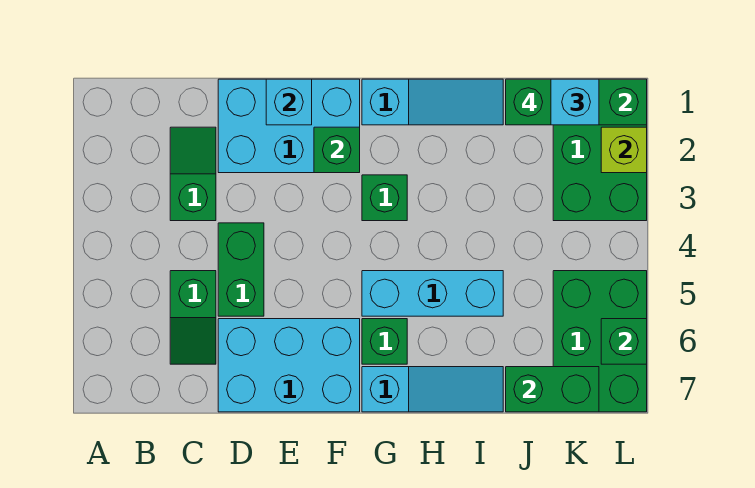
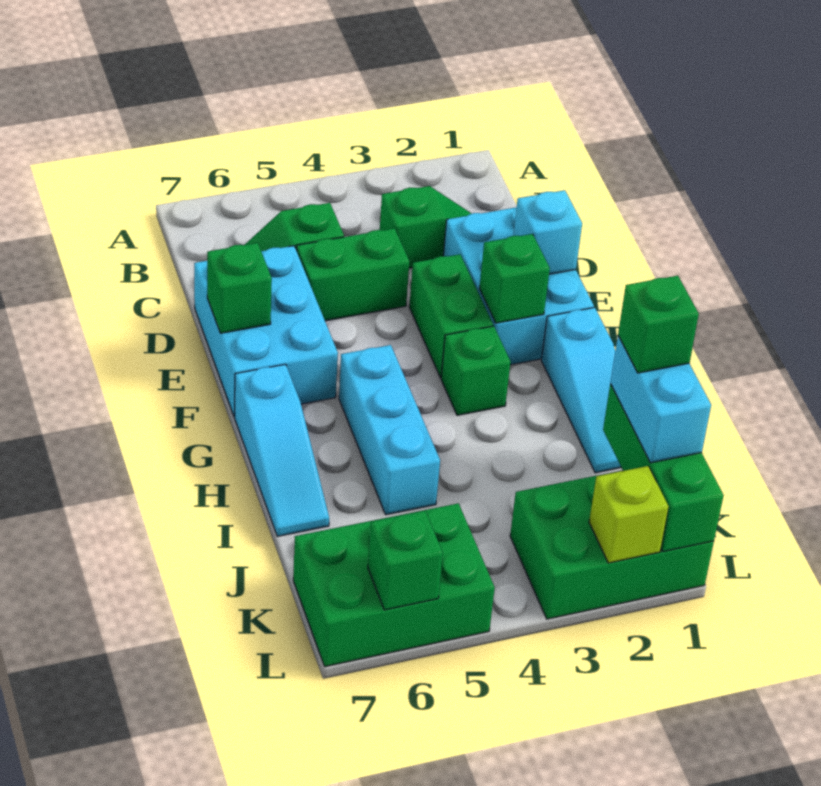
green brick G6 level 1 -> green brick E7 level 2
green brick J7:K7 level 2 -> green brick E3:F3 level 1

